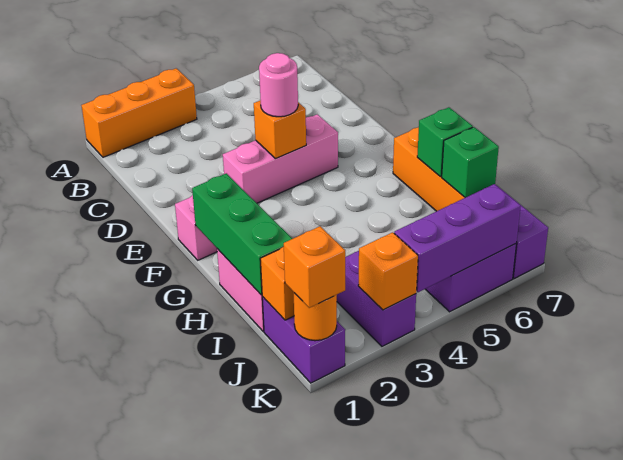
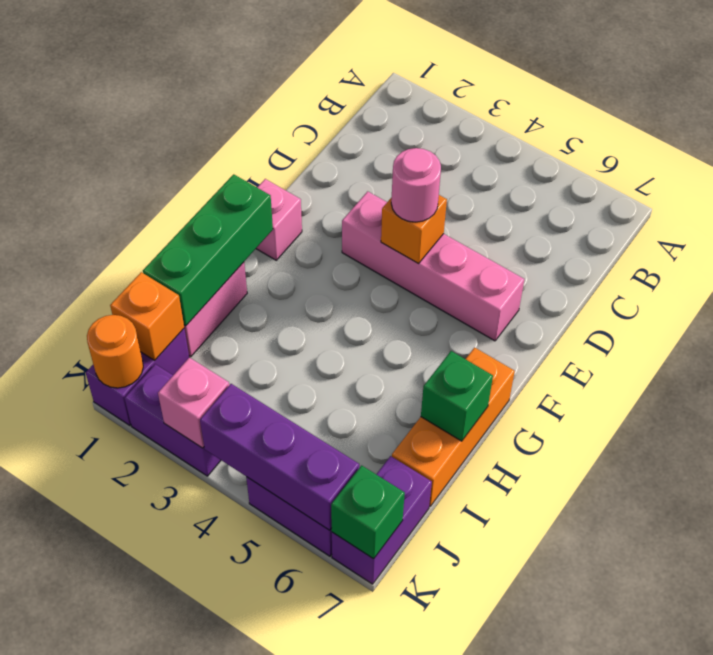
orange brick A1:A3 level 1 -> none
pink brick E3:E5 level 1 -> pink brick E3:E6 level 1
green brick I7 level 2 -> green brick K7 level 2
purple brick J3:K3 level 1 -> purple brick K2:K3 level 1
orange brick K1 level 3 -> none
orange brick K3 level 2 -> pink brick K3 level 2

